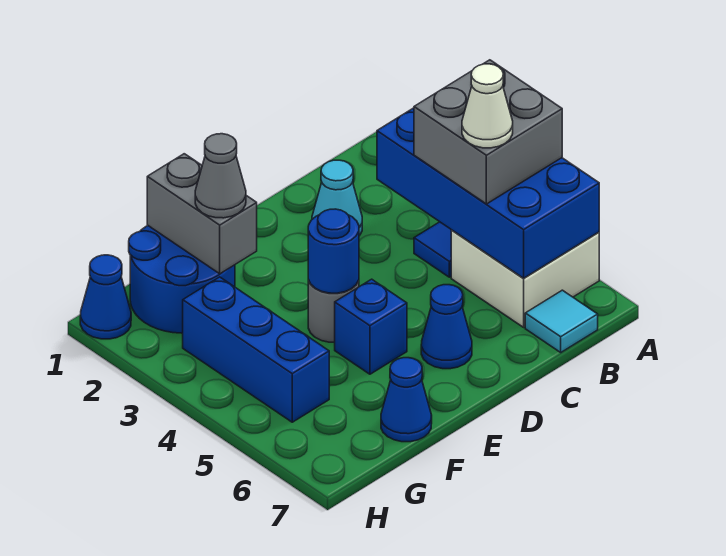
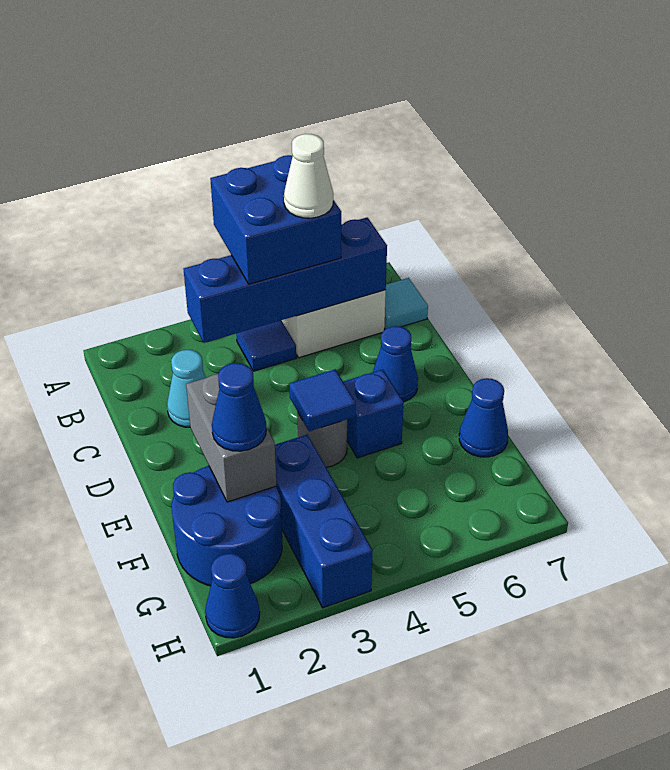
blue brick A3:B6 level 2 -> blue brick B3:B6 level 2
grey brick A4:B5 level 3 -> blue brick A4:B5 level 3
blue round brick E4 level 2 -> blue tile E4 level 2
grey brick F1:F2 level 2 -> grey brick E2:F2 level 2
grey cone F2 level 3 -> blue cone F2 level 3
blue brick G3:G5 level 1 -> blue brick F3:H3 level 1

